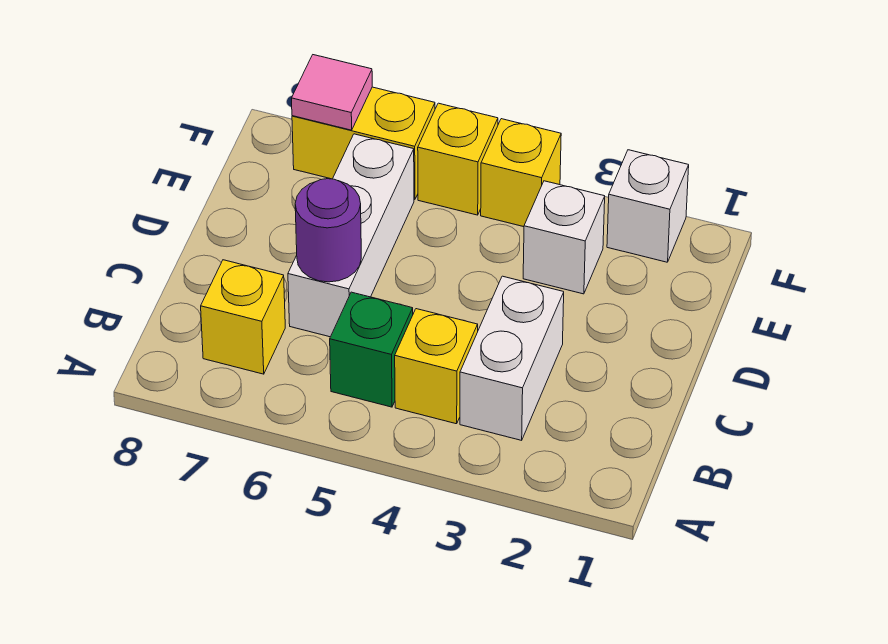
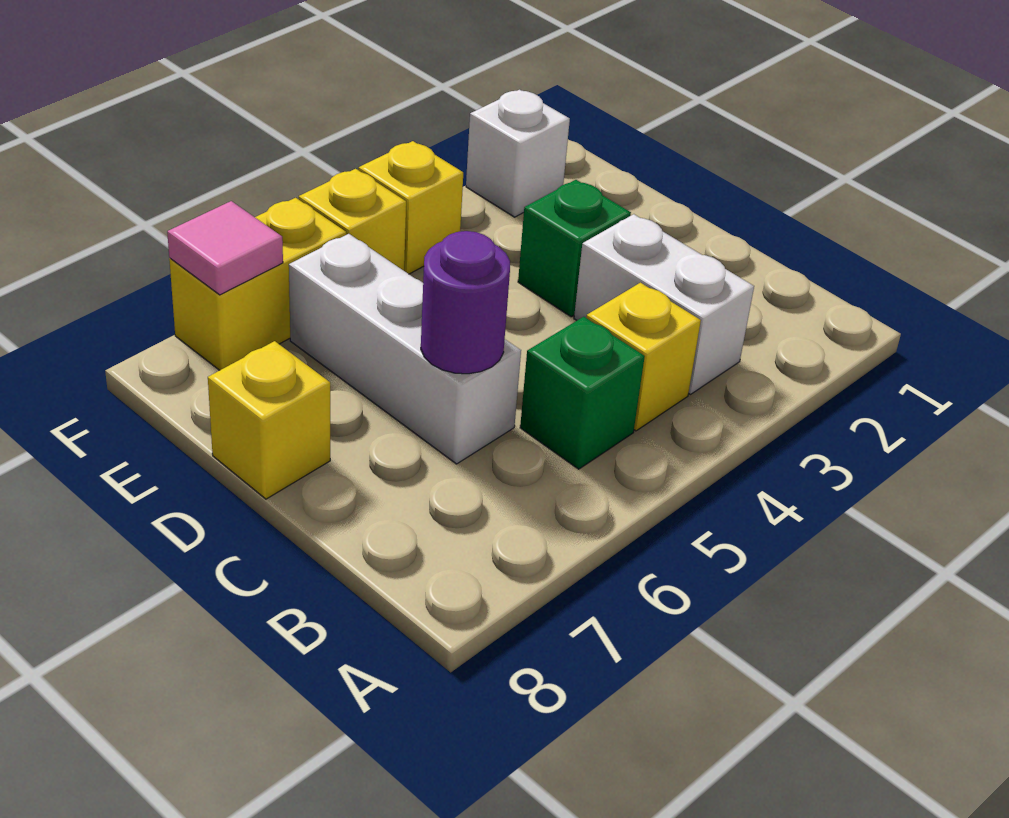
yellow brick B7 level 1 -> yellow brick D8 level 1
none -> green brick D3 level 1
white brick E3 level 1 -> none

